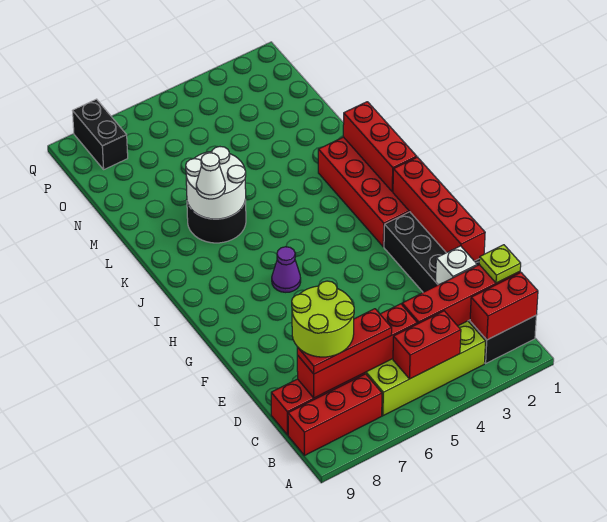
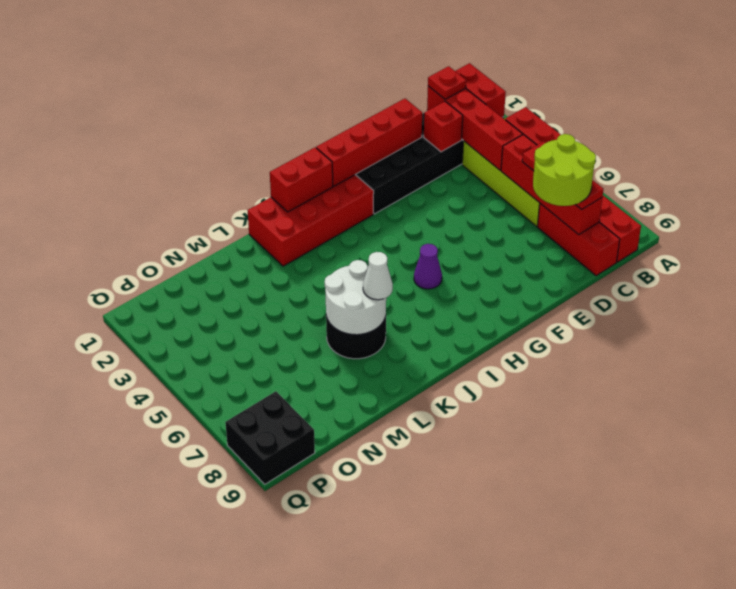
lime plate C1 level 3 -> red plate C1 level 3
white brick D2 level 2 -> red brick D2 level 2
red brick I1:K1 level 2 -> red brick I1:J1 level 2
black brick P8:Q8 level 1 -> black brick P8:Q9 level 1

